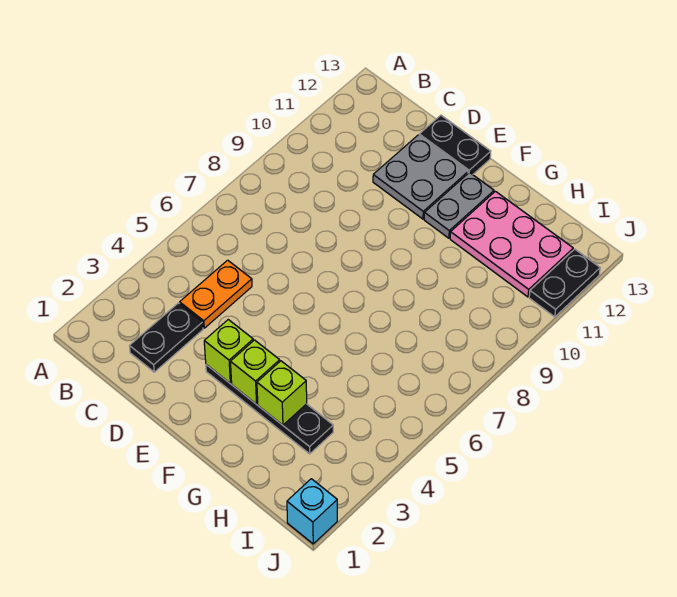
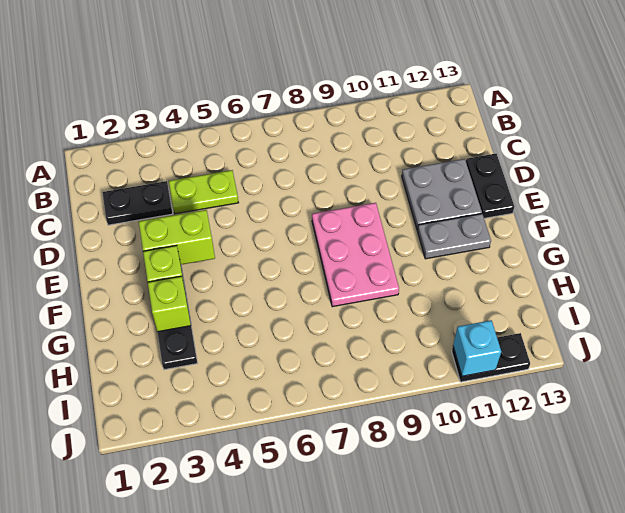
orange plate C4:C5 level 1 -> lime plate C4:C5 level 1
lime brick E3 level 2 -> lime brick E3:E4 level 2
pink plate G11:I12 level 1 -> pink plate E8:G9 level 1
cyan brick J1 level 1 -> cyan brick J11 level 2

